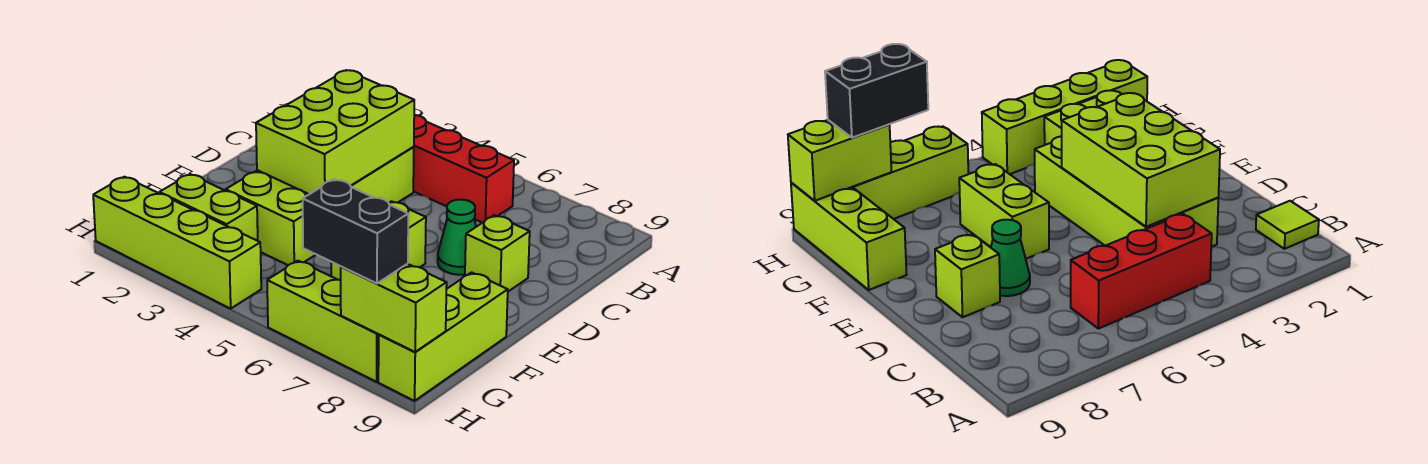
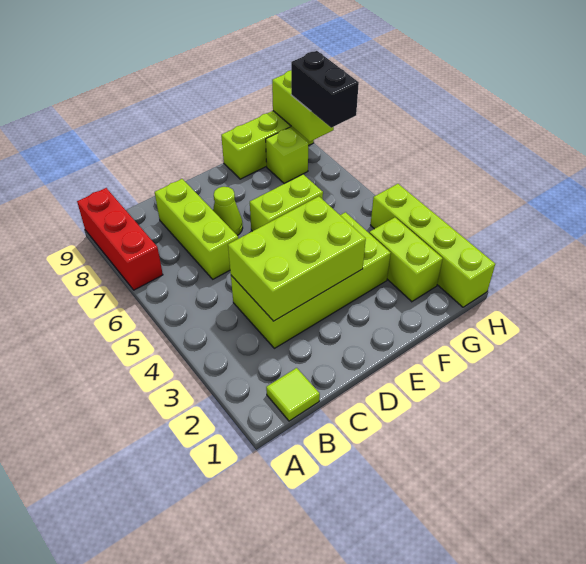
red brick B4:B6 level 1 -> red brick A7:A9 level 1
green cone D7 level 1 -> lime cone D7 level 1
lime brick D8 level 1 -> lime brick G8 level 1
lime brick H6:H8 level 1 -> lime brick C6:C8 level 1

